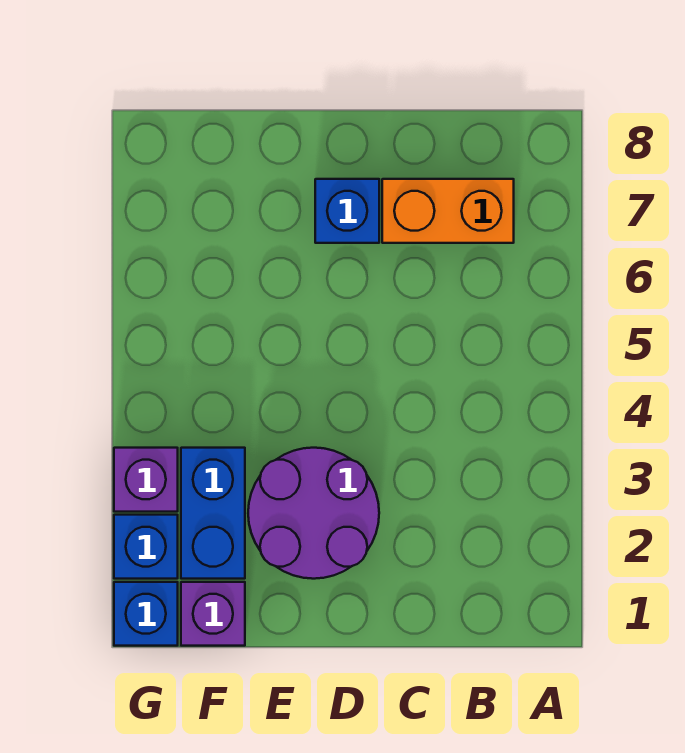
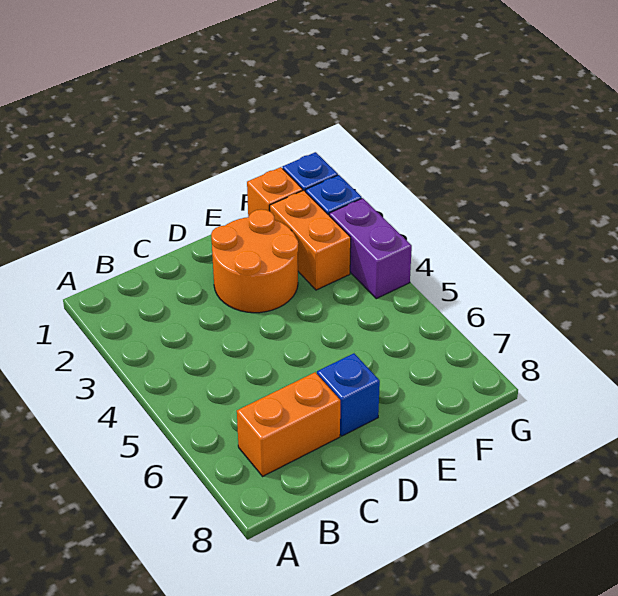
purple round brick D2:E3 level 1 -> orange round brick D2:E3 level 1
purple brick F1 level 1 -> orange brick F1 level 1
blue brick F2:F3 level 1 -> orange brick F2:F3 level 1
purple brick G3 level 1 -> purple brick G3:G4 level 1

